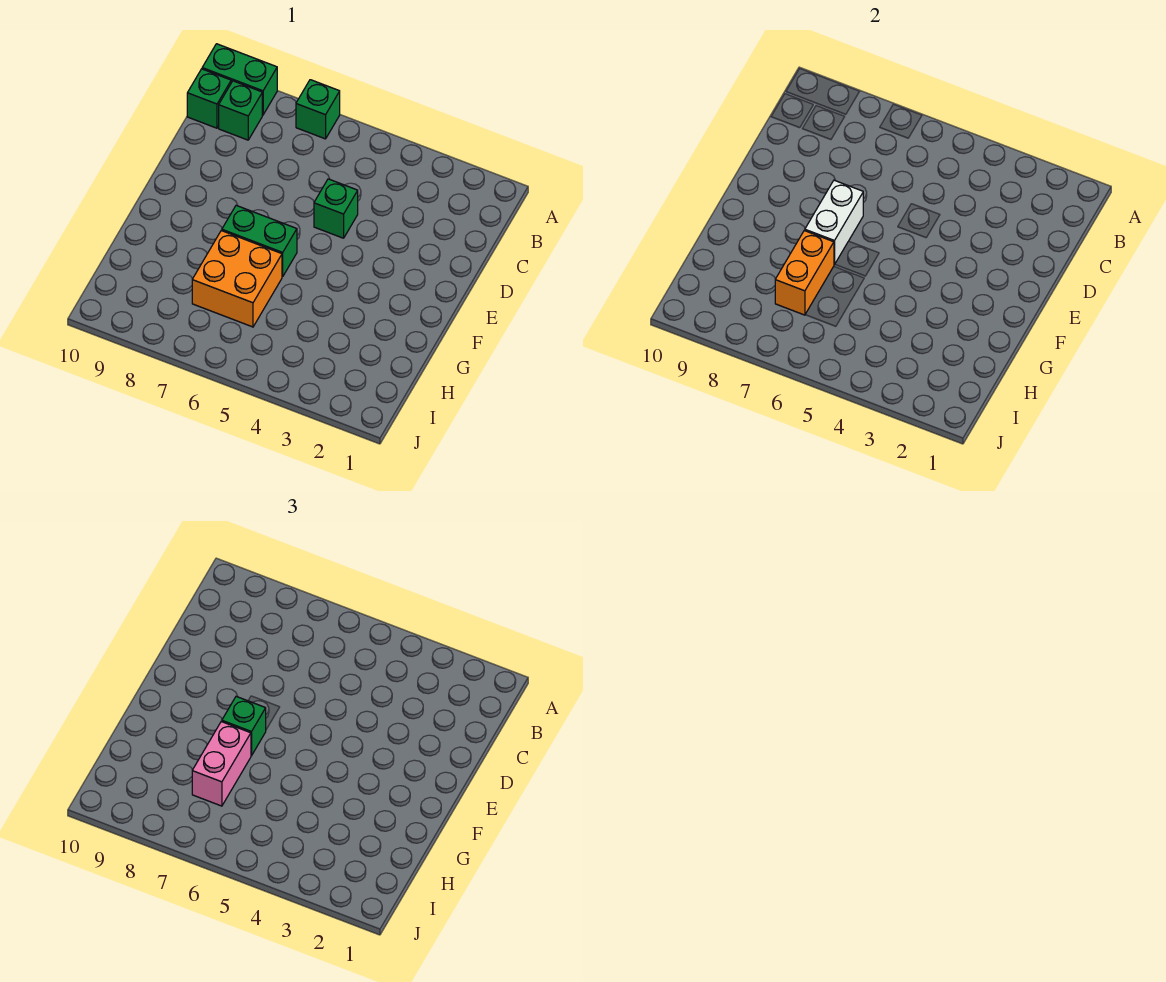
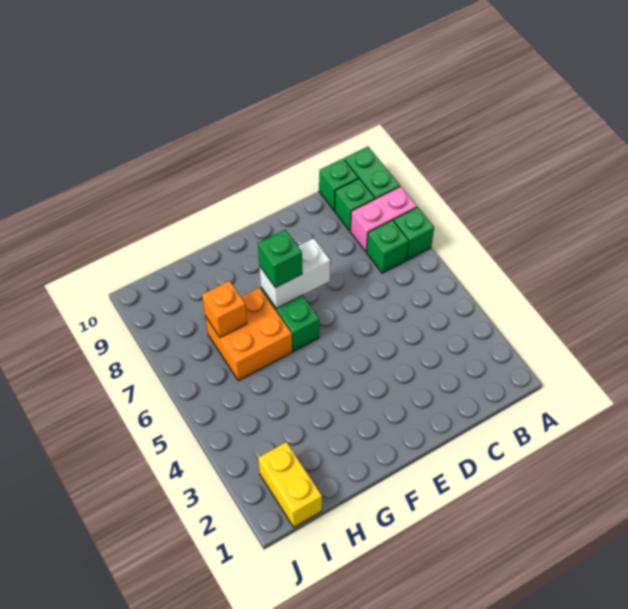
green brick D5 level 1 -> green brick B7 level 1
orange brick G7:H7 level 2 -> orange brick H7 level 2
pink brick G7:H7 level 3 -> pink brick A8:B8 level 1
none -> yellow brick I1:I2 level 1

